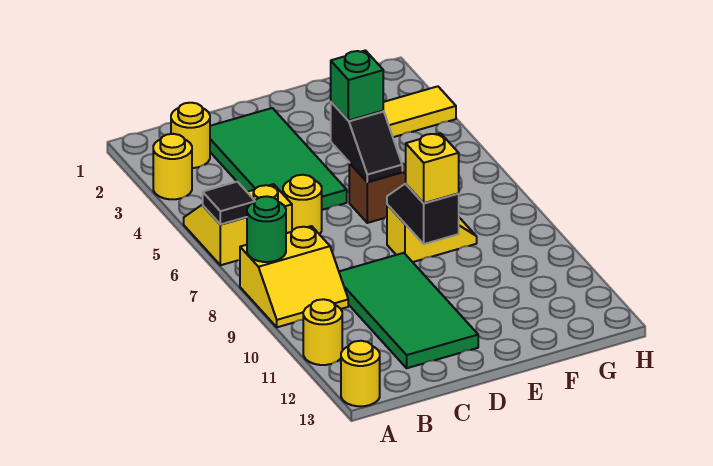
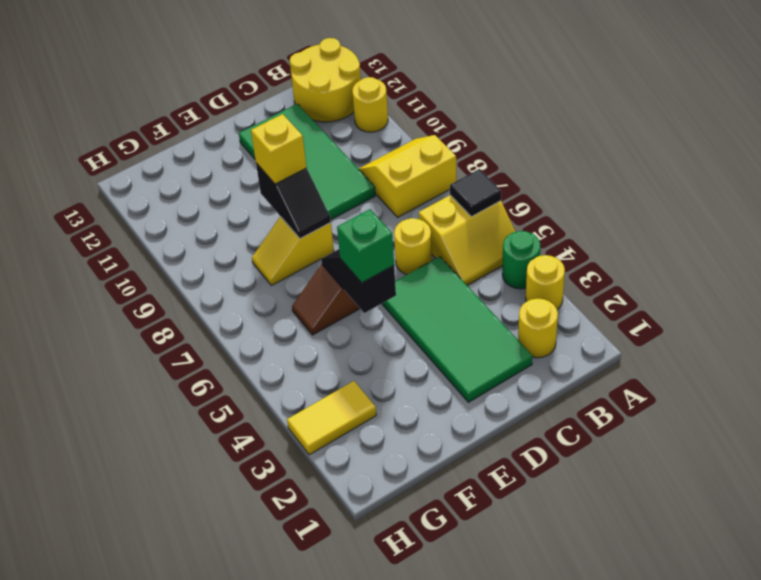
green round brick A8 level 2 -> green round brick A4 level 1
yellow round brick A13 level 1 -> yellow round brick A12:B13 level 1

